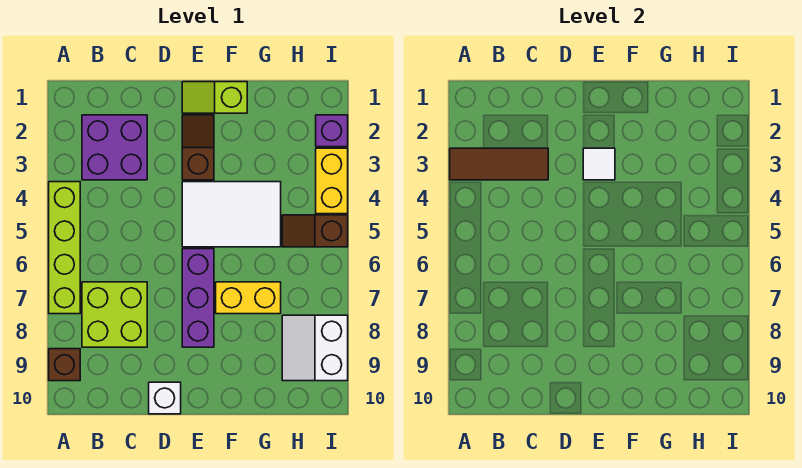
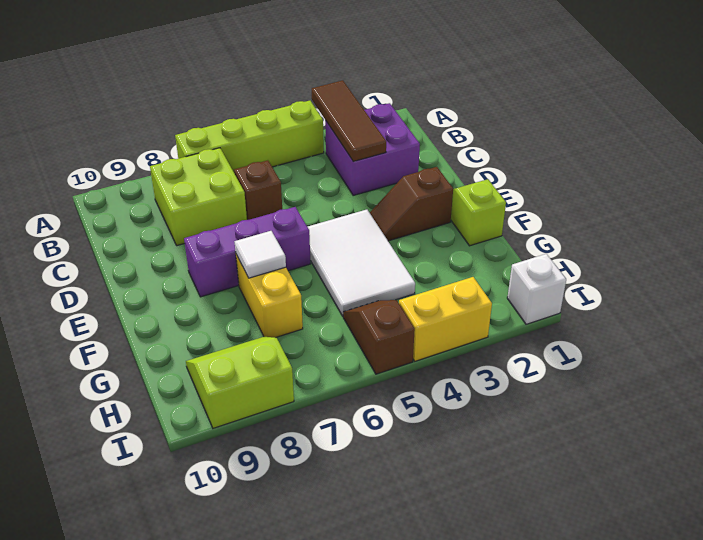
brown brick A9 level 1 -> brown brick C6 level 1
white brick D10 level 1 -> white brick I1 level 1
brown slope E2:E3 level 1 top 3 -> brown slope E2:E3 level 1 top 2
white tile E3 level 2 -> white tile F7 level 2
white slope H8:I9 level 1 top I -> lime slope H8:I9 level 1 top I
purple brick I2 level 1 -> none

